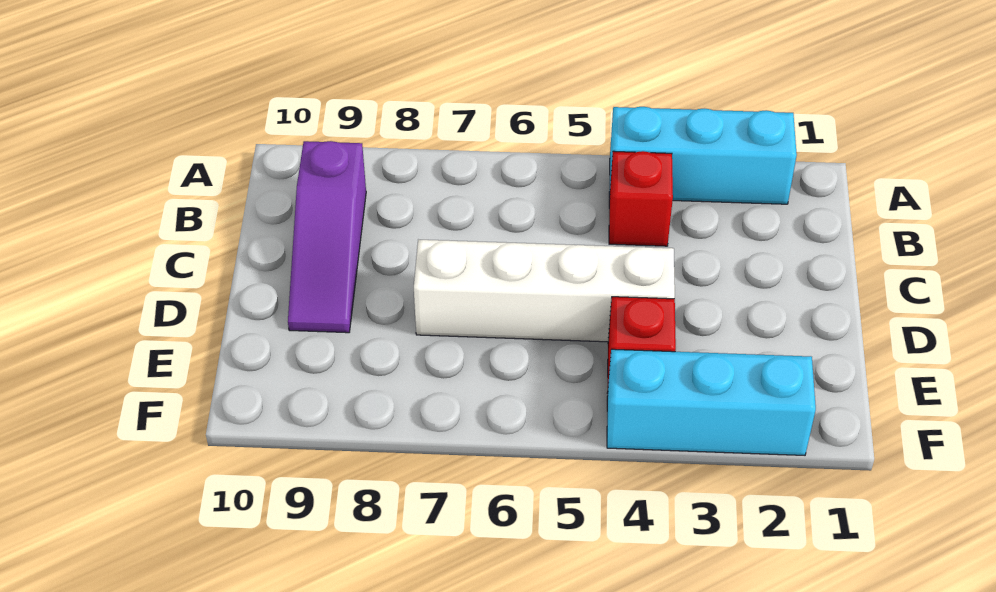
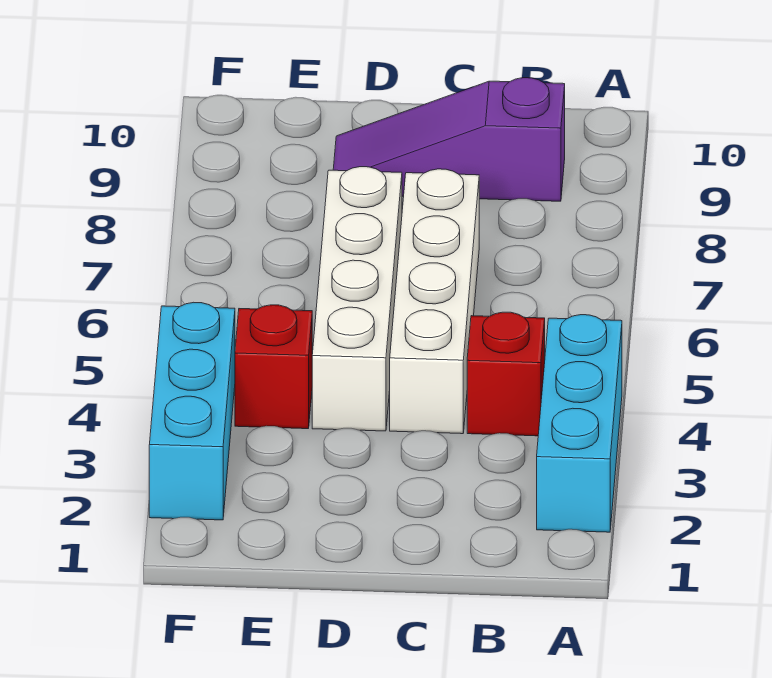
none -> white brick C4:C7 level 1

